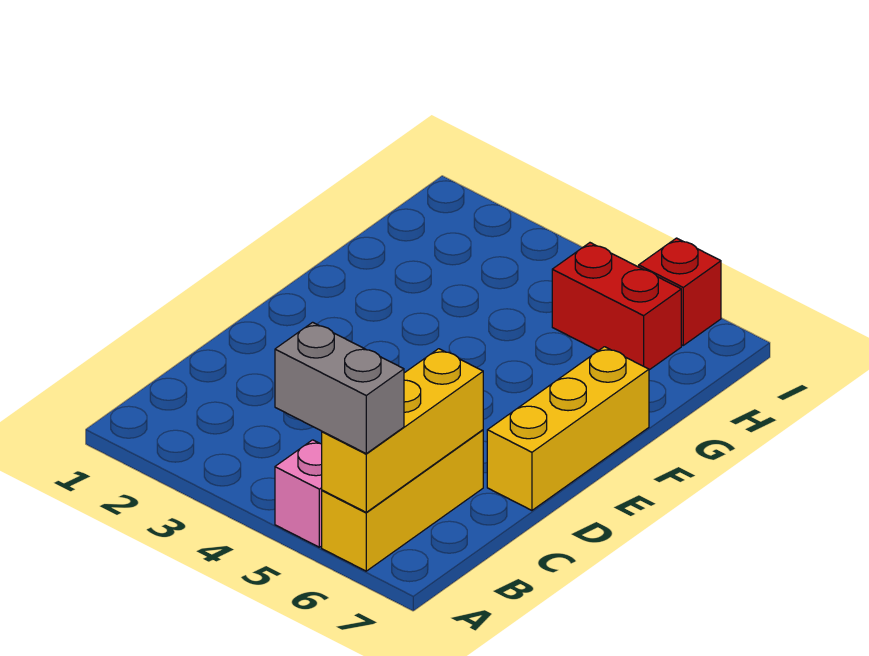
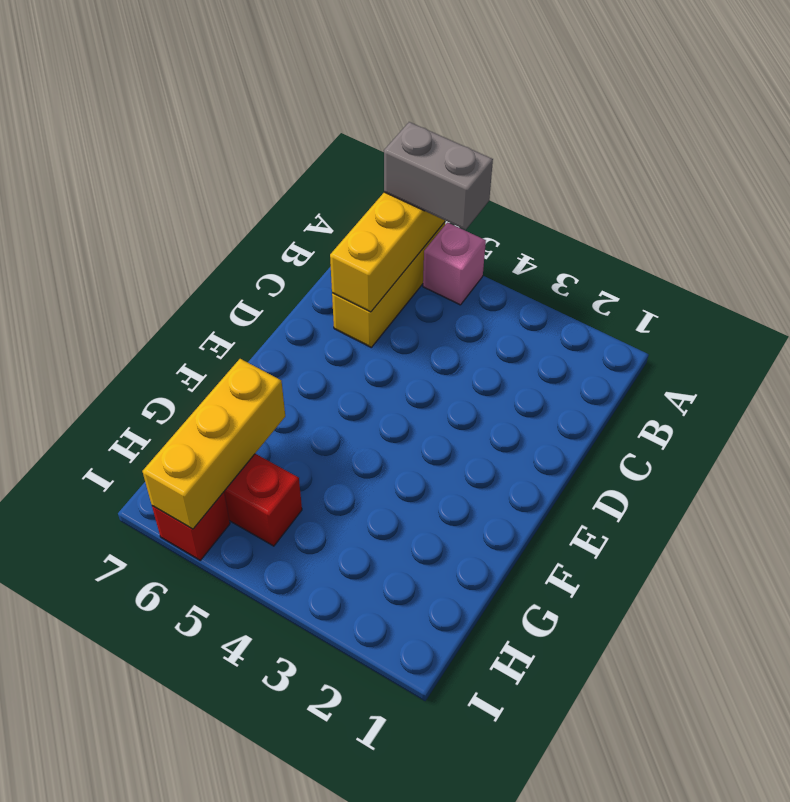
yellow brick D7:F7 level 1 -> yellow brick G6:I6 level 2

